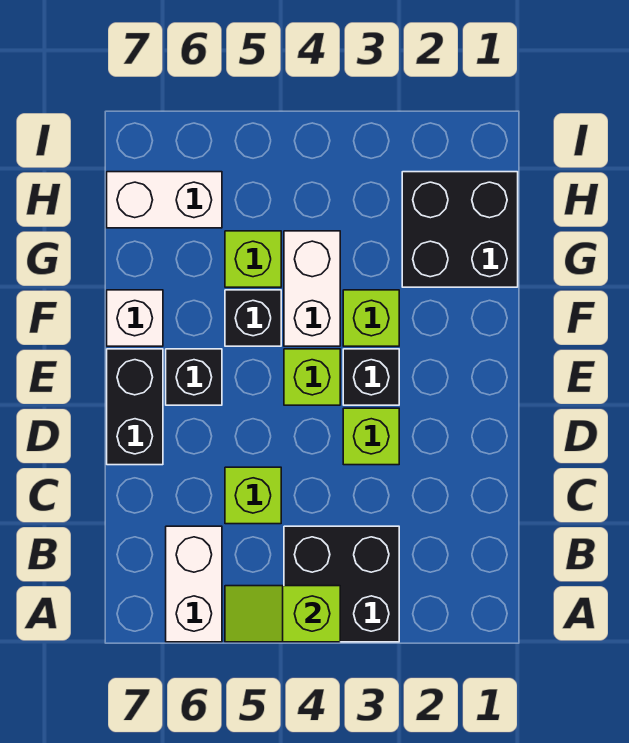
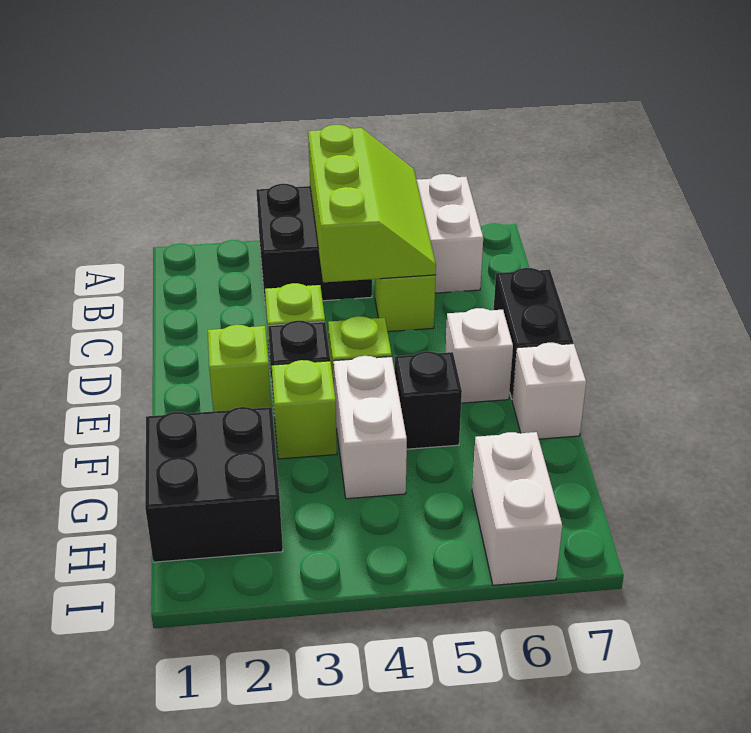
lime slope A4:A5 level 2 top 4 -> lime slope A4:C5 level 2 top 4
black brick E6 level 1 -> white brick E6 level 1
lime brick G5 level 1 -> lime brick E2 level 1
white brick H6:H7 level 1 -> white brick H6:I6 level 1

